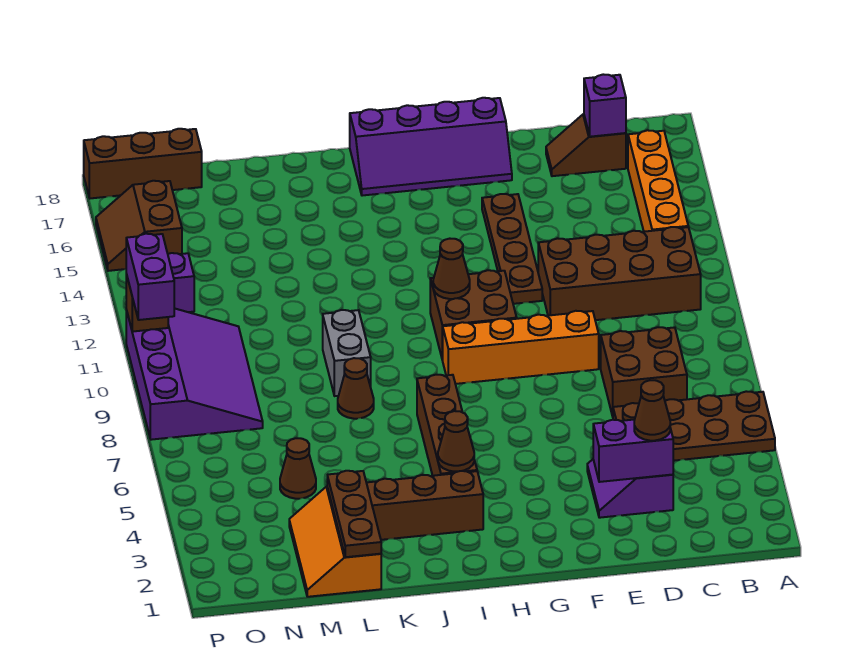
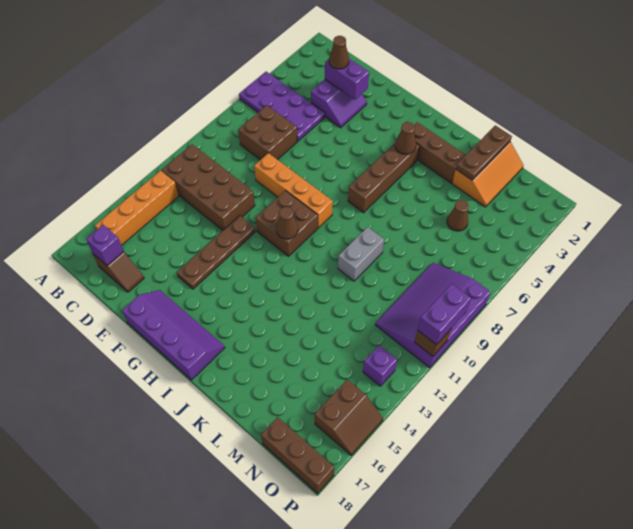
brown plate A5:D6 level 1 -> purple plate A5:D6 level 1
brown cone K8 level 1 -> none

